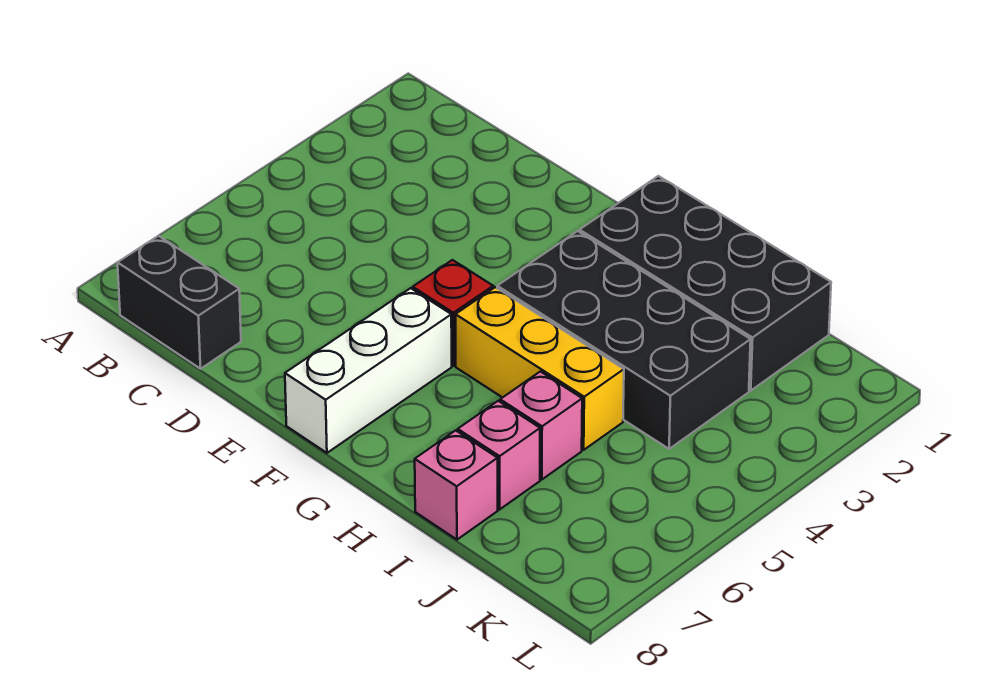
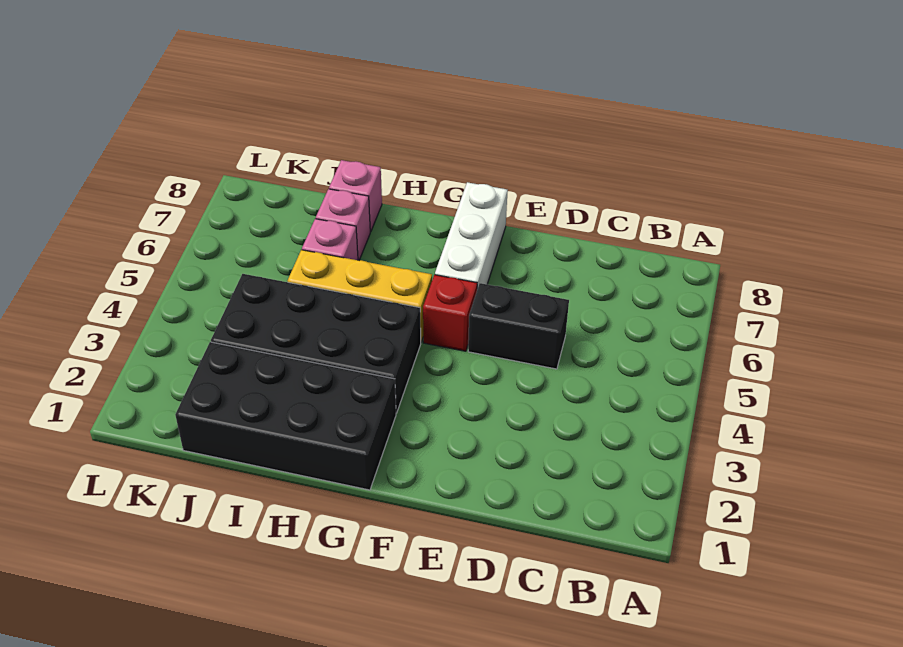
black brick B8:C8 level 1 -> black brick D5:E5 level 1

